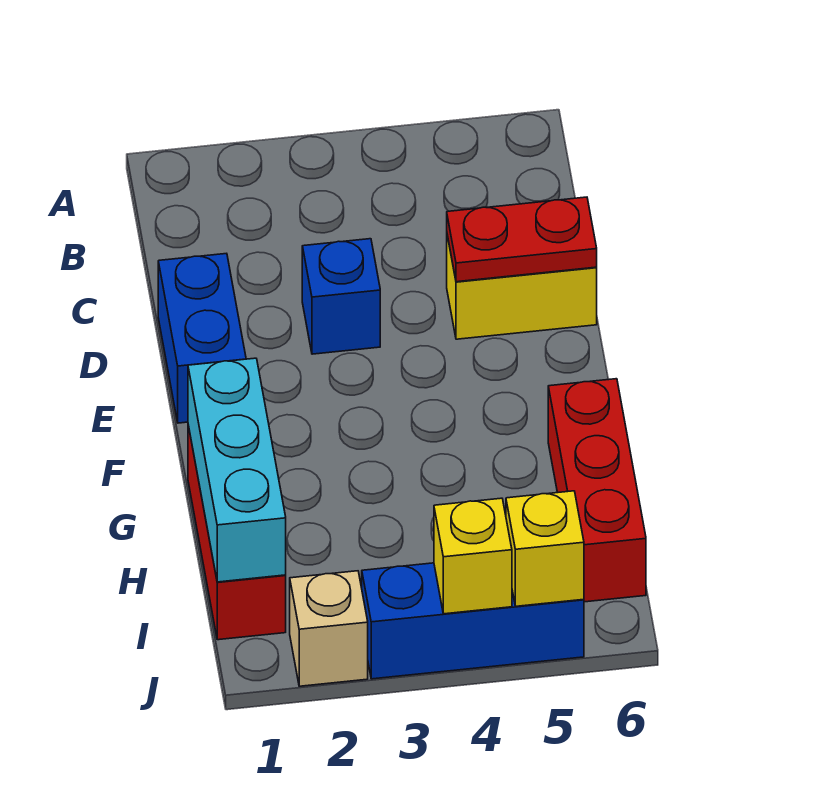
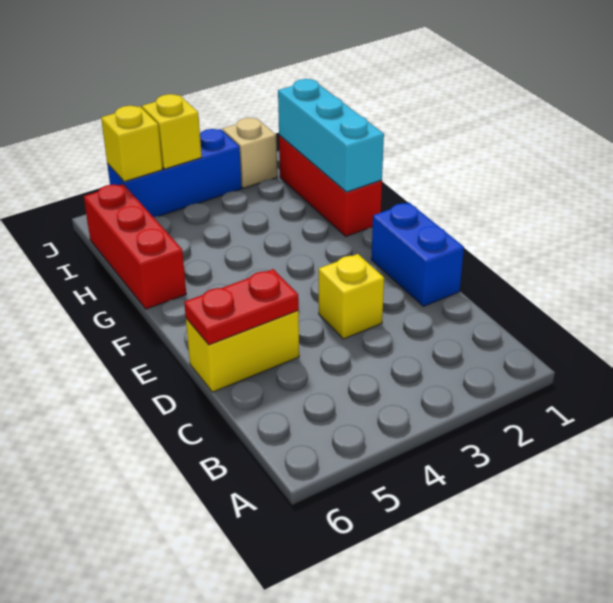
blue brick D3 level 1 -> yellow brick D3 level 1

